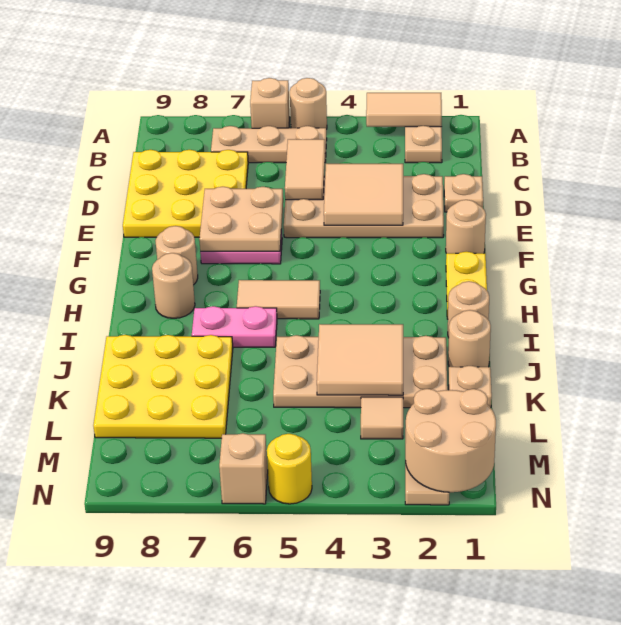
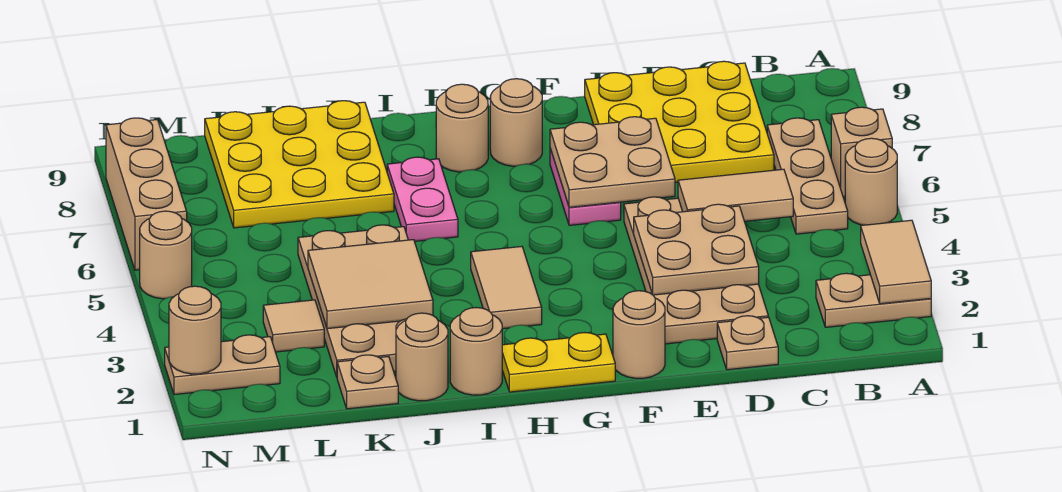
tan tile D3:E4 level 2 -> tan plate D3:E4 level 2
tan tile H5:H6 level 1 -> tan tile H3:H4 level 1
tan round brick M1:N2 level 2 -> tan round brick N2 level 2
yellow round brick N5 level 1 -> tan round brick N5 level 1
tan brick N6 level 1 -> tan brick N6:N8 level 1

